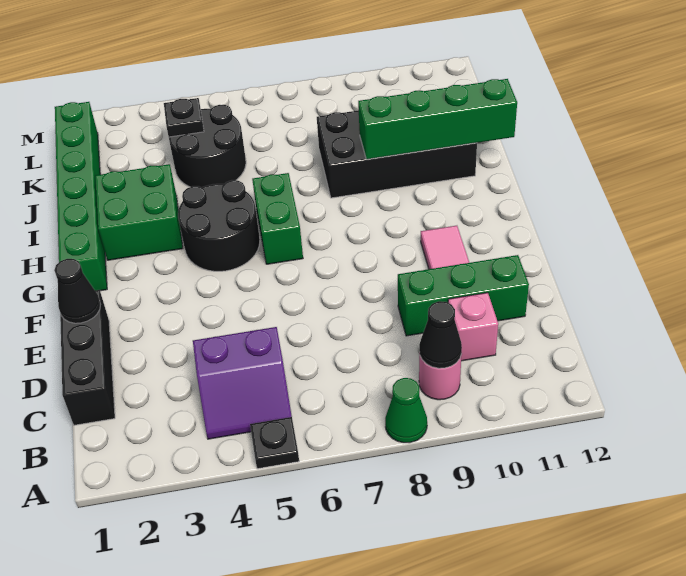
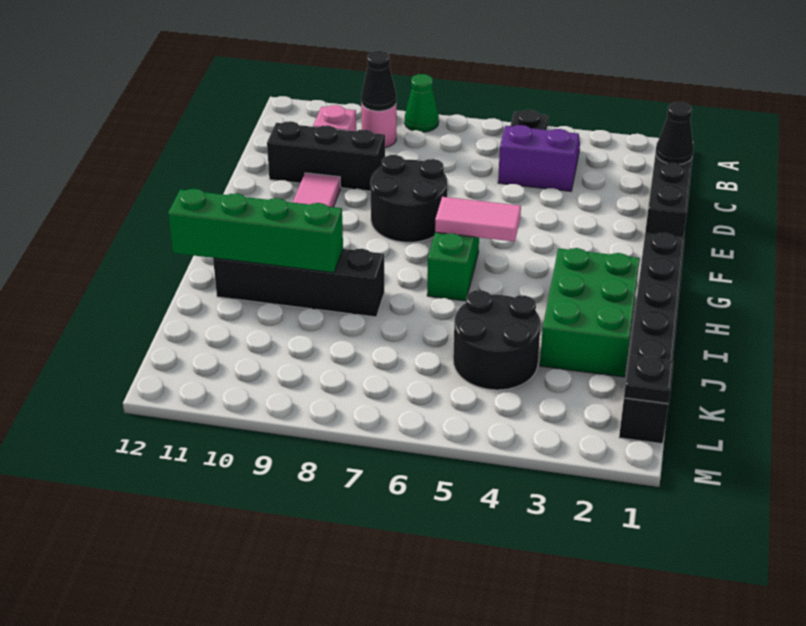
green brick D9:D11 level 1 -> black brick D9:D11 level 1
black cone E1 level 2 -> black cone C1 level 2
green brick G1:L1 level 1 -> black brick G1:L1 level 1
black round brick G4:H5 level 1 -> black round brick E7:F8 level 1
none -> pink tile G5:G6 level 2
green brick H2:I3 level 1 -> green brick H2:J3 level 1
black brick I8:J11 level 1 -> black brick I8:I11 level 1
black plate K4 level 2 -> black plate L1 level 2

